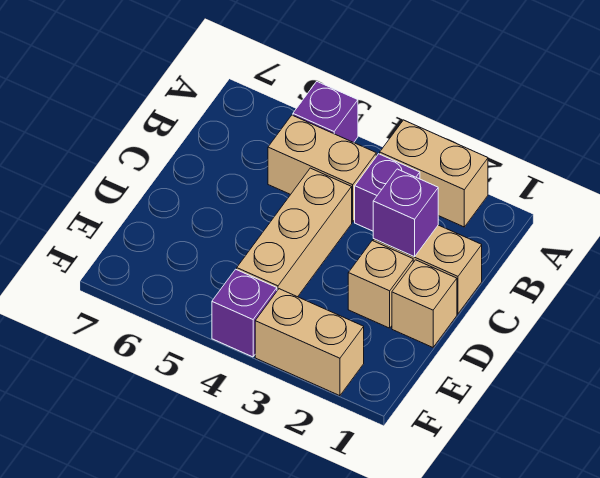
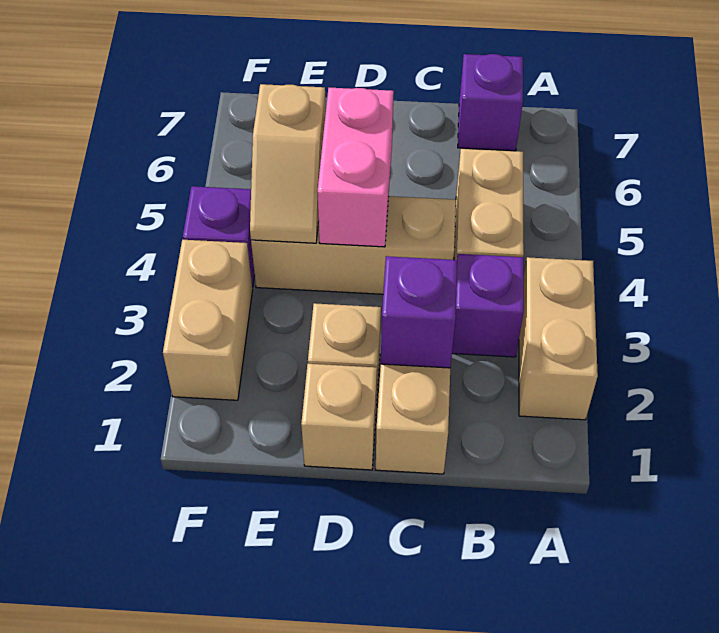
purple brick A5 level 1 -> purple brick B7 level 1
none -> pink brick D4:D5 level 2
none -> tan slope E4:E5 level 2 top 5

